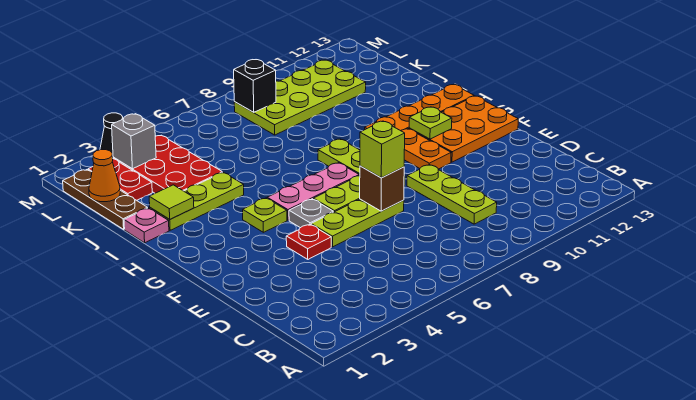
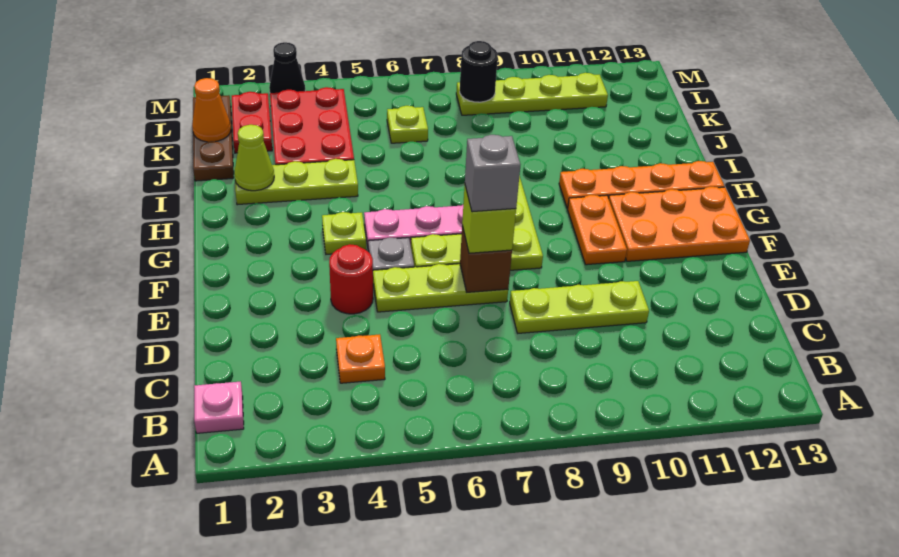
none -> orange plate C4 level 1
lime plate C9:E9 level 1 -> lime plate D8:D10 level 1
red plate E4 level 1 -> red round brick E4 level 1
lime plate G11 level 2 -> lime plate K6 level 1
pink plate I1 level 1 -> pink plate B1 level 1
lime tile I2 level 2 -> lime cone I2 level 2
lime plate K8:L11 level 1 -> lime plate L8:L11 level 1
grey brick L3 level 2 -> grey brick E7 level 4
black brick L8 level 2 -> black round brick L8 level 2

